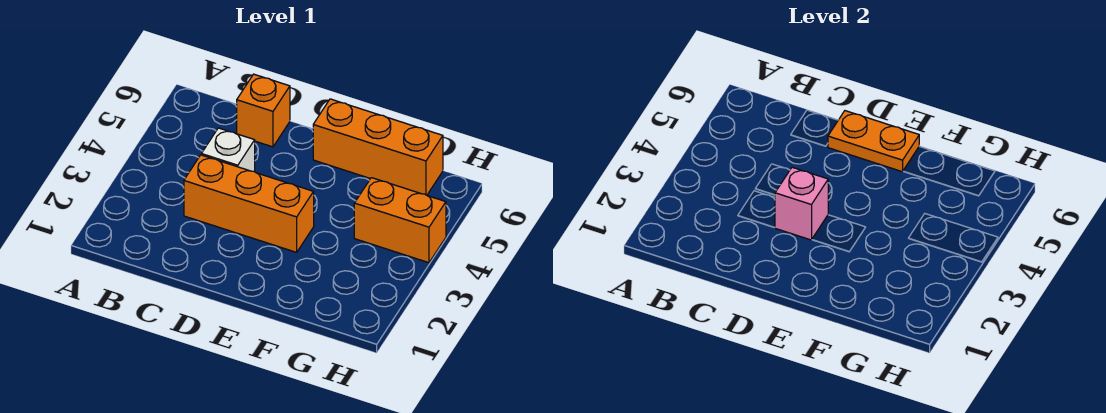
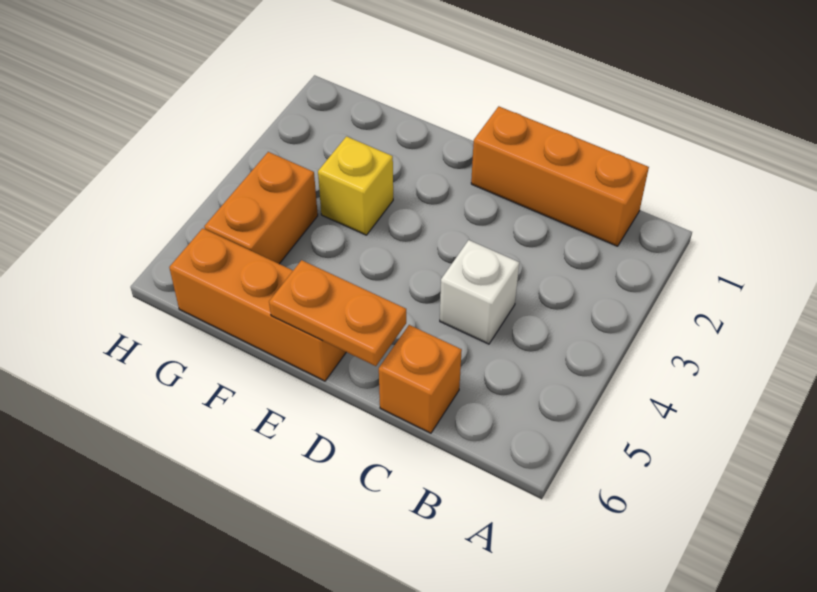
orange brick C3:E3 level 1 -> orange brick B1:D1 level 1
pink brick D3 level 2 -> none
none -> yellow brick F3 level 1
orange brick G4:H4 level 1 -> orange brick G4:G5 level 1

